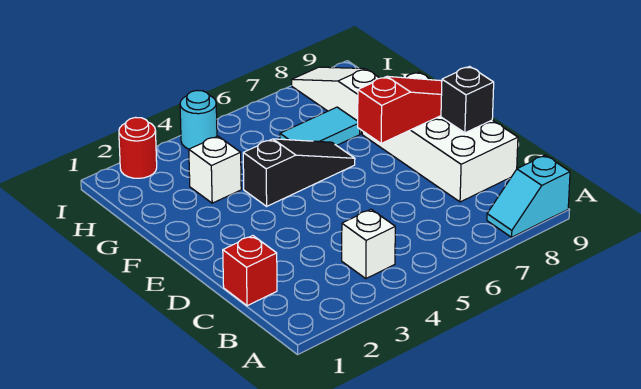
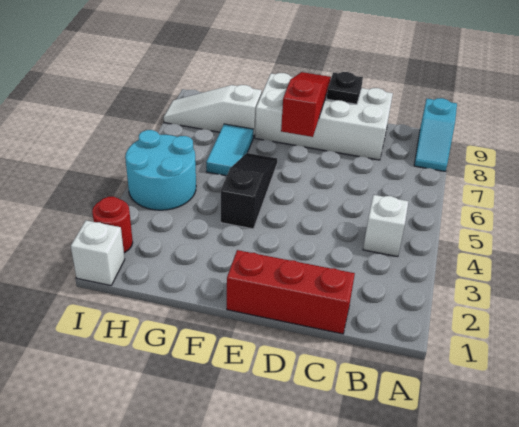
red brick C1 level 1 -> red brick C1:E1 level 1
black brick D9 level 2 -> black plate D9 level 2
white brick G3 level 1 -> white brick I1 level 1
cyan round brick I4 level 1 -> cyan round brick H4:I5 level 1

